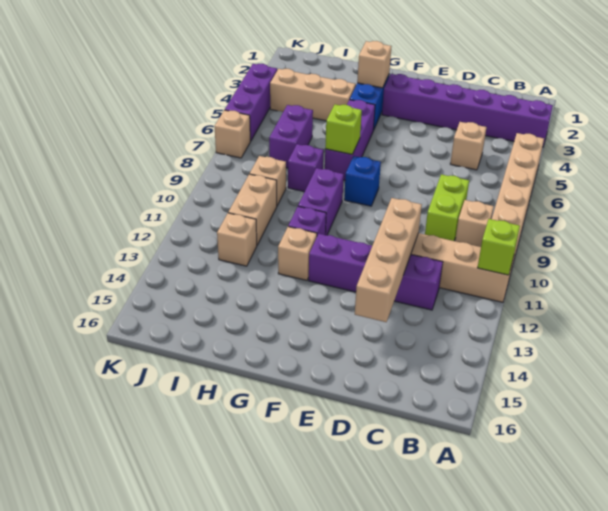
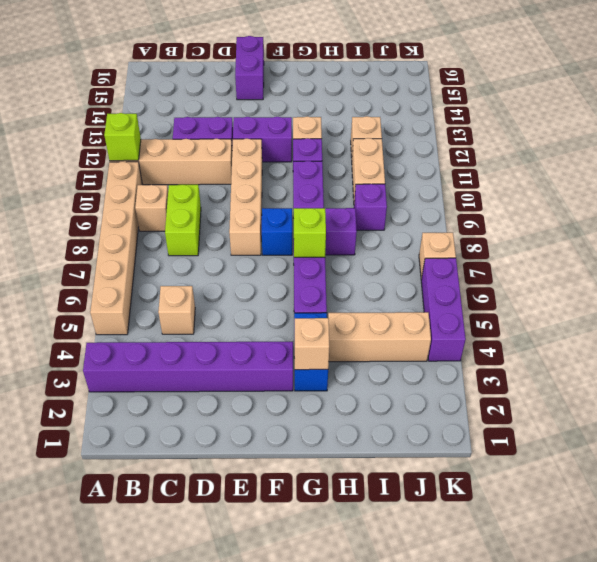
tan brick D11:D14 level 2 -> tan brick E8:E11 level 1
purple brick I6:I7 level 1 -> purple brick E15:E16 level 1
tan brick I9 level 1 -> purple brick I9 level 1

